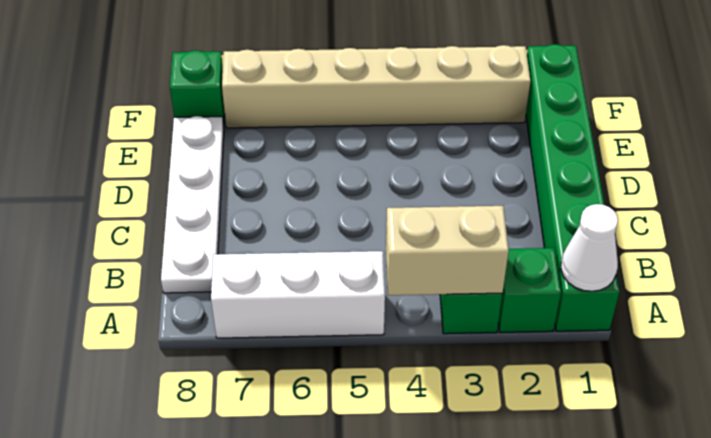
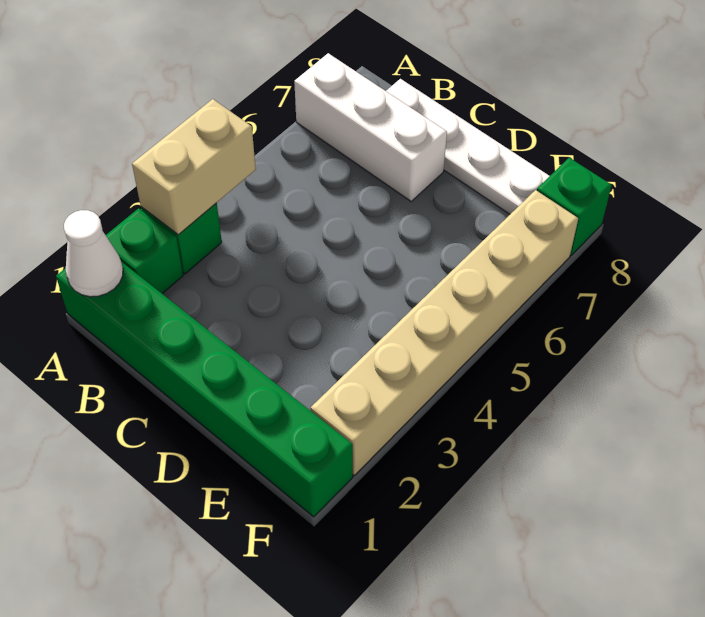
white brick A5:A7 level 1 -> white brick A7:C7 level 1

